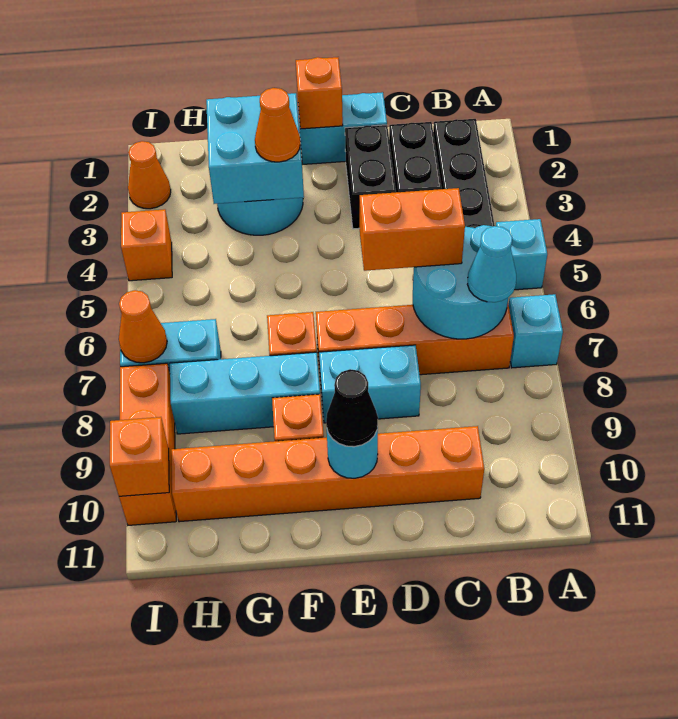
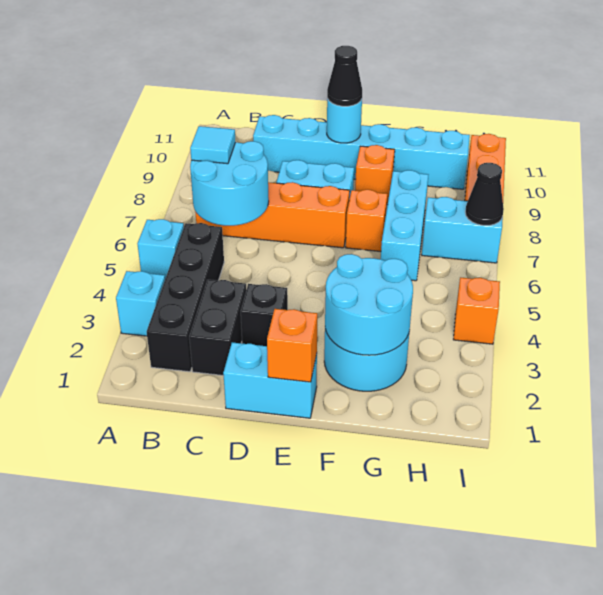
cyan brick A7 level 1 -> cyan brick A3 level 1
cyan cone B7 level 3 -> cyan tile B7 level 3
orange brick C6:D6 level 3 -> none
orange brick C10:H10 level 1 -> cyan brick C10:H10 level 1
black brick D2:D3 level 1 -> black brick D3 level 1
cyan brick F2:G3 level 2 -> cyan round brick F2:G3 level 2
orange cone F3 level 3 -> none
cyan brick F8:H8 level 1 -> cyan brick G6:G8 level 1
orange cone I2 level 1 -> none
orange cone I7 level 2 -> black cone I7 level 2
orange brick I10 level 2 -> none

